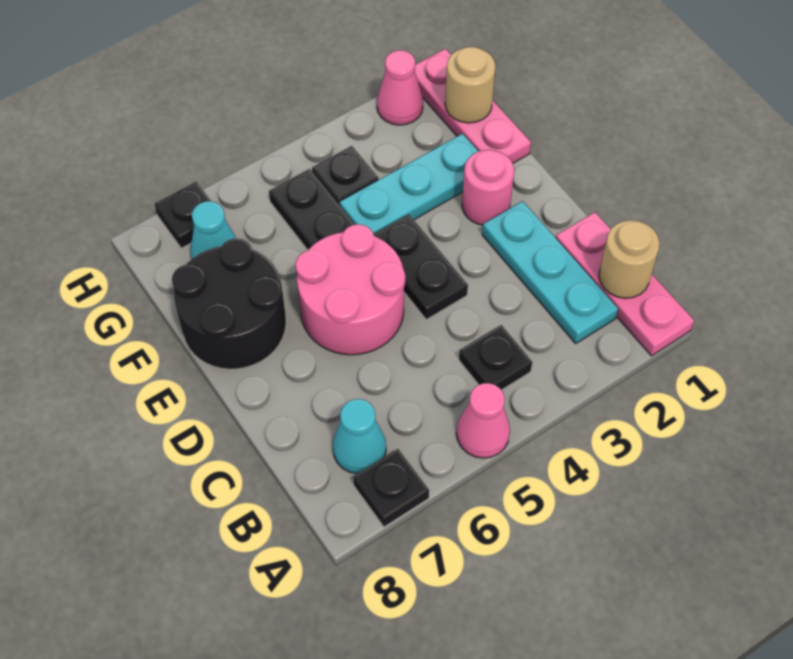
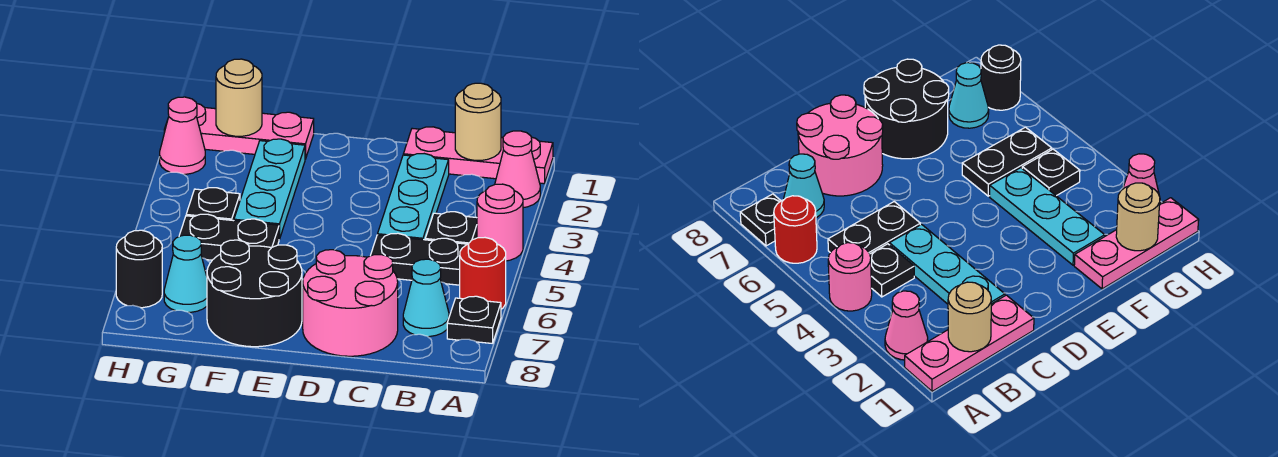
pink cone A5 level 1 -> pink cone A2 level 1
none -> red round brick A6 level 1
cyan plate B2:D2 level 1 -> cyan plate C2:C4 level 1
black plate D4:E4 level 1 -> black plate B5:C5 level 1
pink round brick D5:E6 level 1 -> pink round brick C7:D8 level 1
pink round brick E2 level 1 -> pink round brick A4 level 1
black plate H7 level 1 -> black round brick H7 level 1

